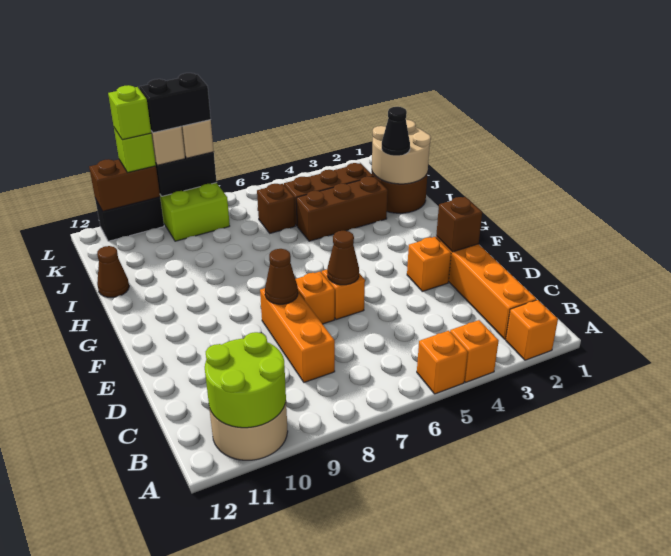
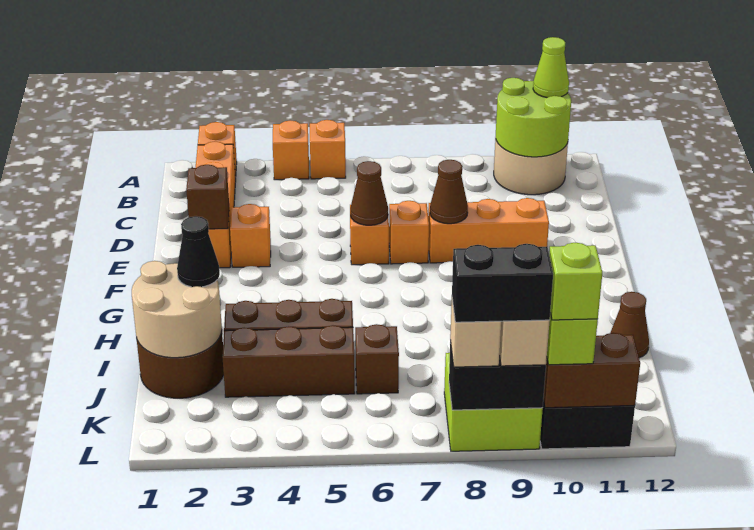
none -> lime cone A11 level 3
orange brick C8:E8 level 1 -> orange brick E8:E10 level 1

